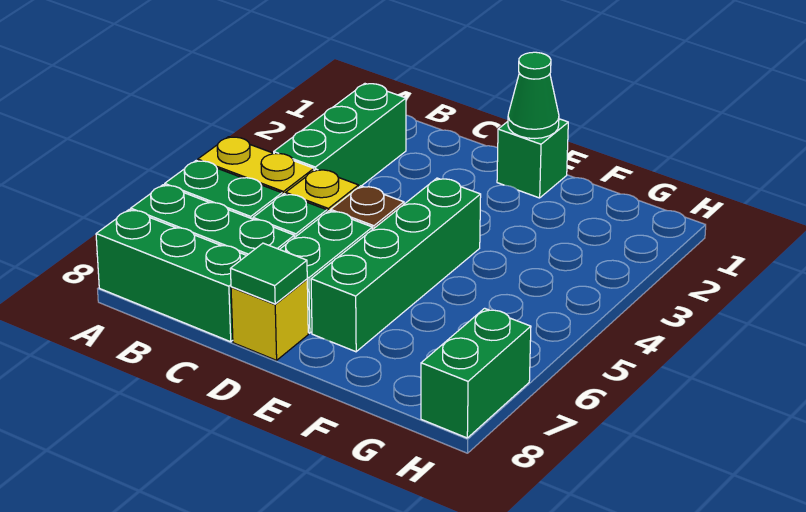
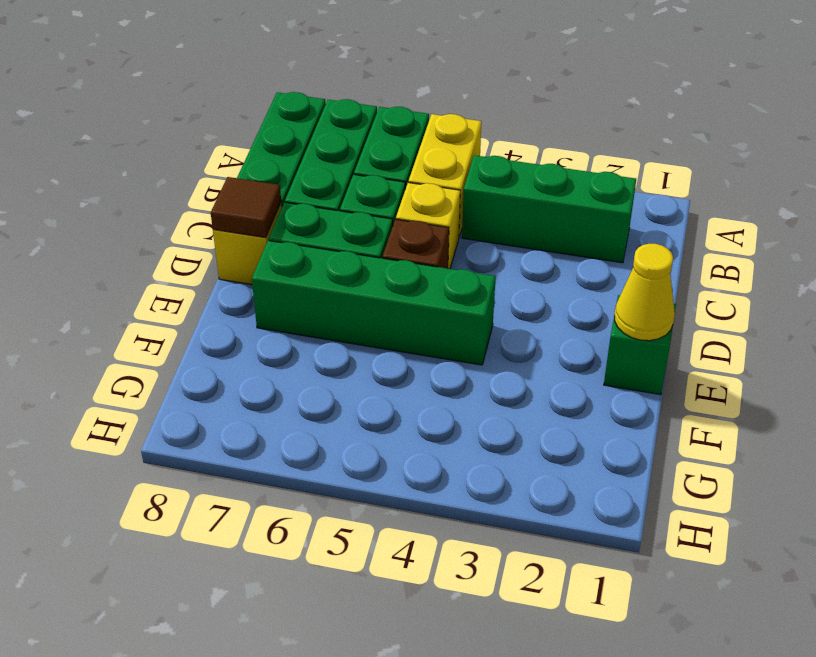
green tile D8 level 2 -> brown tile D8 level 2
green cone E1 level 2 -> yellow cone E1 level 2
green brick H7:H8 level 1 -> none

